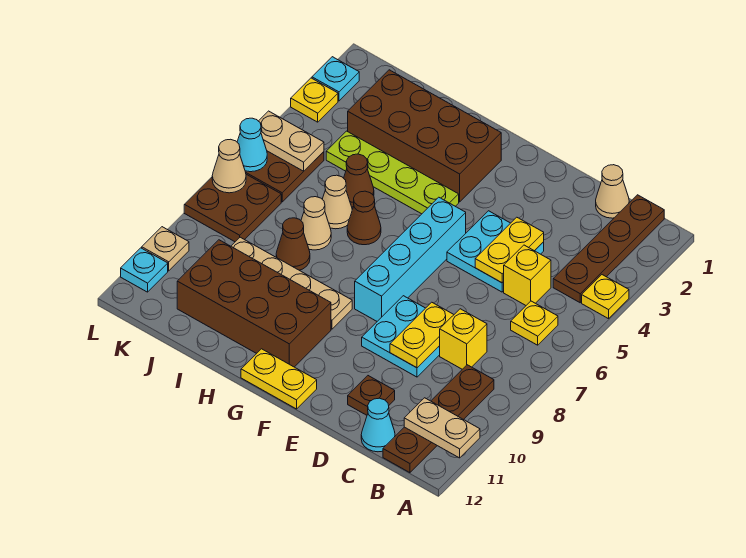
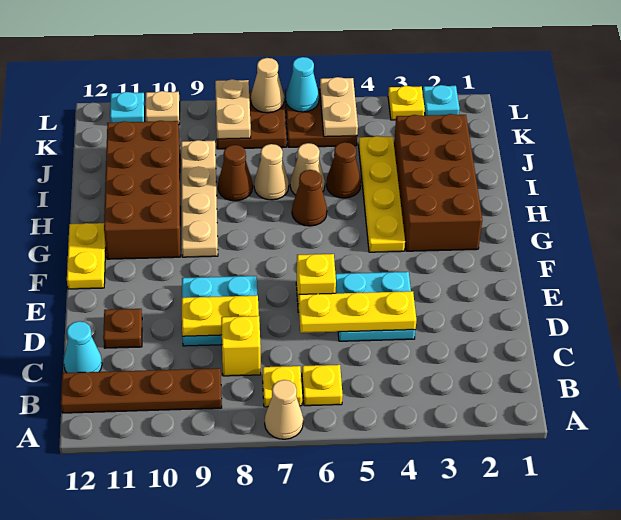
yellow plate A4 level 1 -> yellow plate B7 level 1
tan plate A11:B11 level 2 -> tan plate K8:L8 level 2
brown plate B1:B4 level 1 -> none
tan cone C1 level 1 -> tan cone A7 level 1
yellow brick C5 level 1 -> yellow brick E6 level 1
yellow plate D4:D5 level 2 -> yellow plate D4:D6 level 2
cyan brick F5:F8 level 1 -> none
lime plate G4:J4 level 1 -> yellow plate G4:J4 level 1

